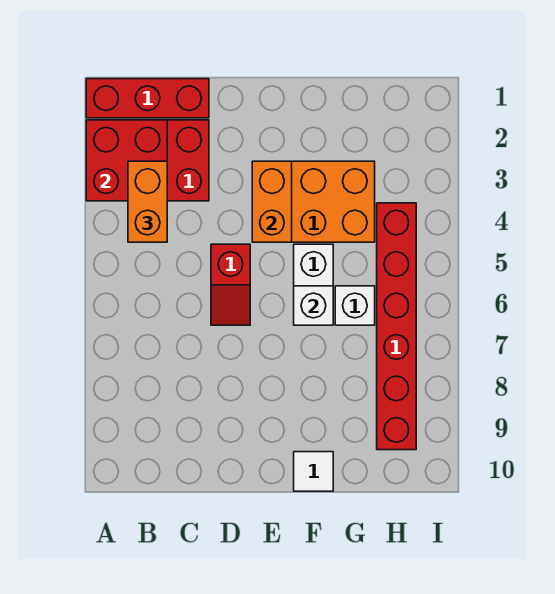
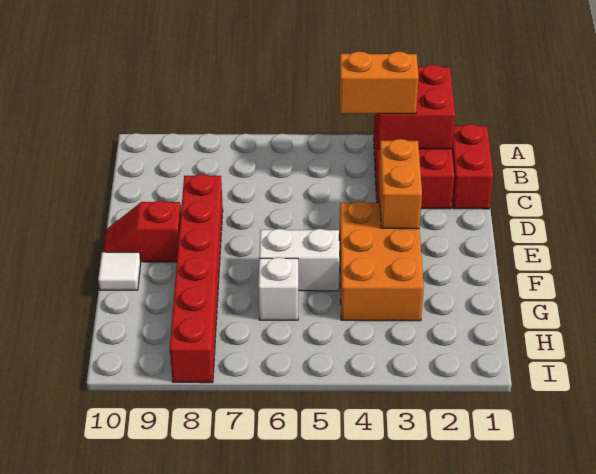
red brick A1:C1 level 1 -> red brick B1:C1 level 1
red slope D5:D6 level 1 top 5 -> red slope E9:E10 level 1 top 9
orange brick E3:E4 level 2 -> orange brick D3:E3 level 2
white brick F6 level 2 -> none
red brick H4:H9 level 1 -> red brick D8:I8 level 1

